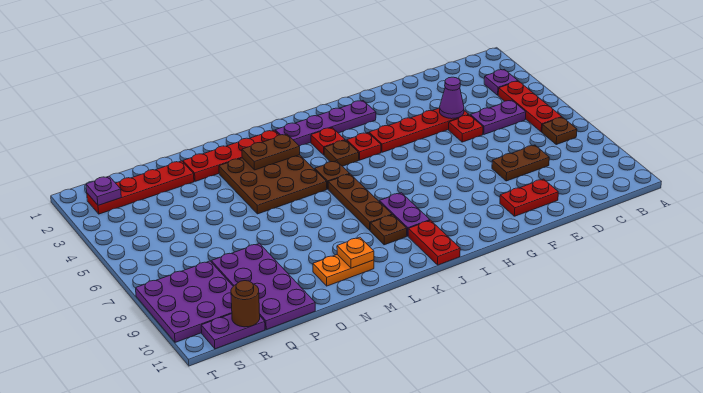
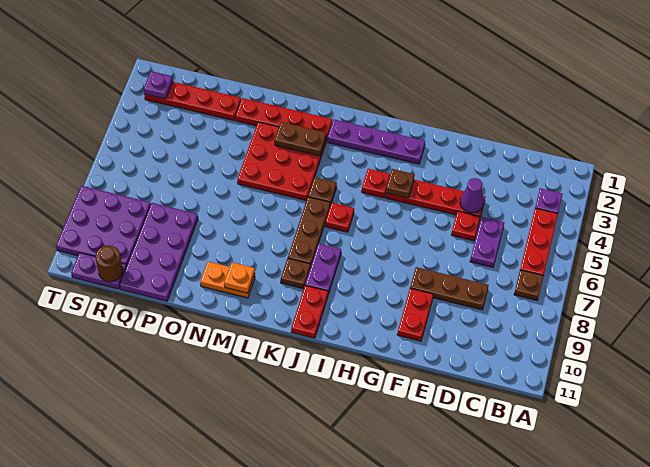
purple plate C5:D5 level 1 -> purple plate D5:D6 level 1
brown plate D8:E8 level 1 -> brown plate D8:F8 level 1
red plate E10:F10 level 1 -> red plate F9:F10 level 1
red plate J3 level 1 -> red plate J6 level 1
brown plate J4 level 1 -> brown plate H4 level 2
brown plate L3:N5 level 1 -> red plate L3:N5 level 1

